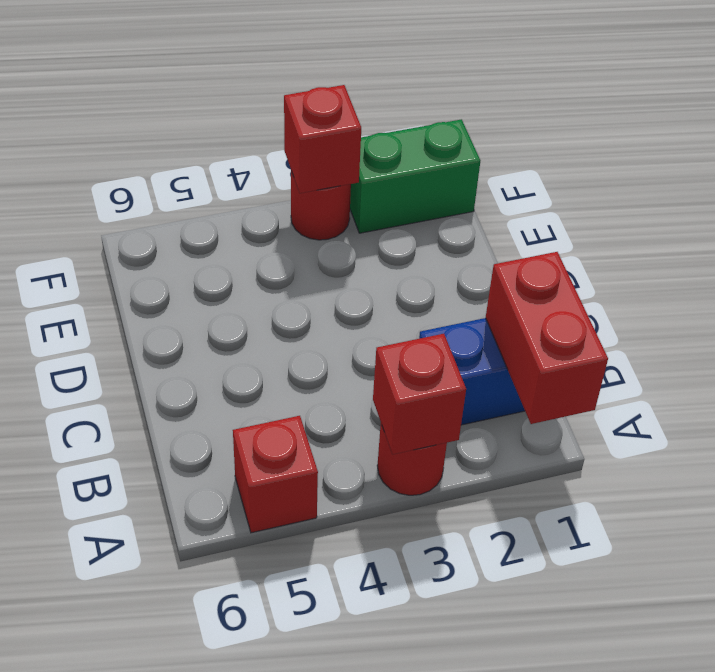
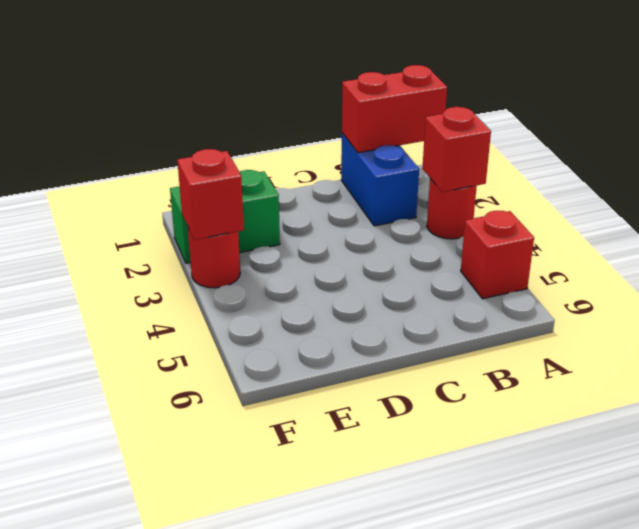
green brick F1:F2 level 1 -> green brick E2:F2 level 1

